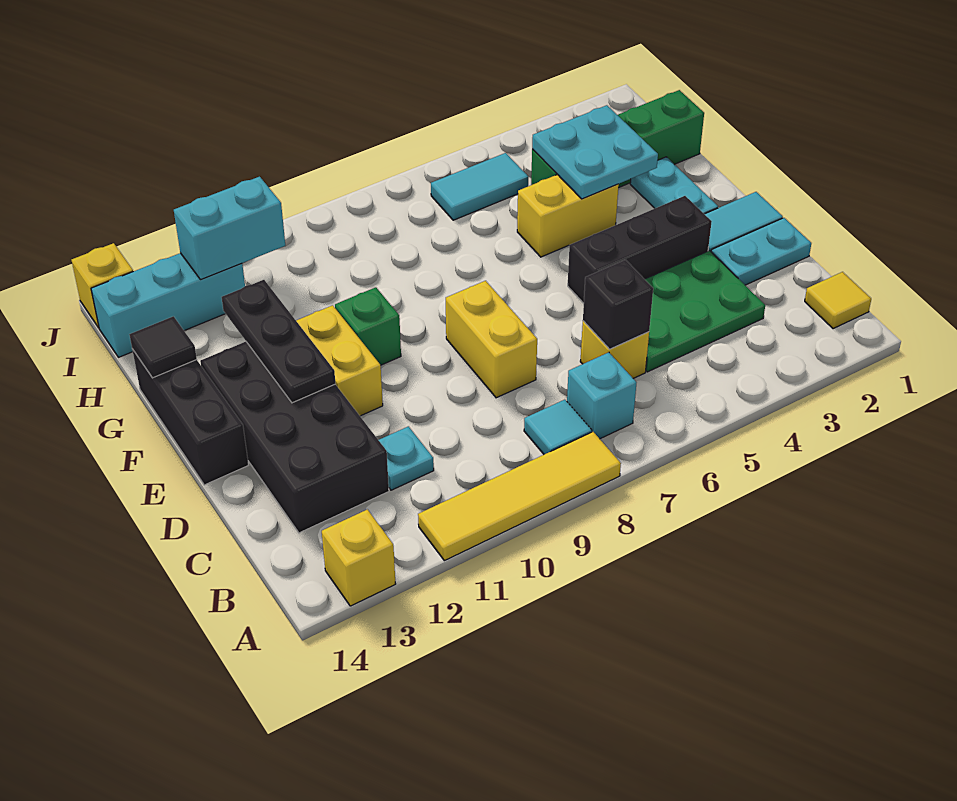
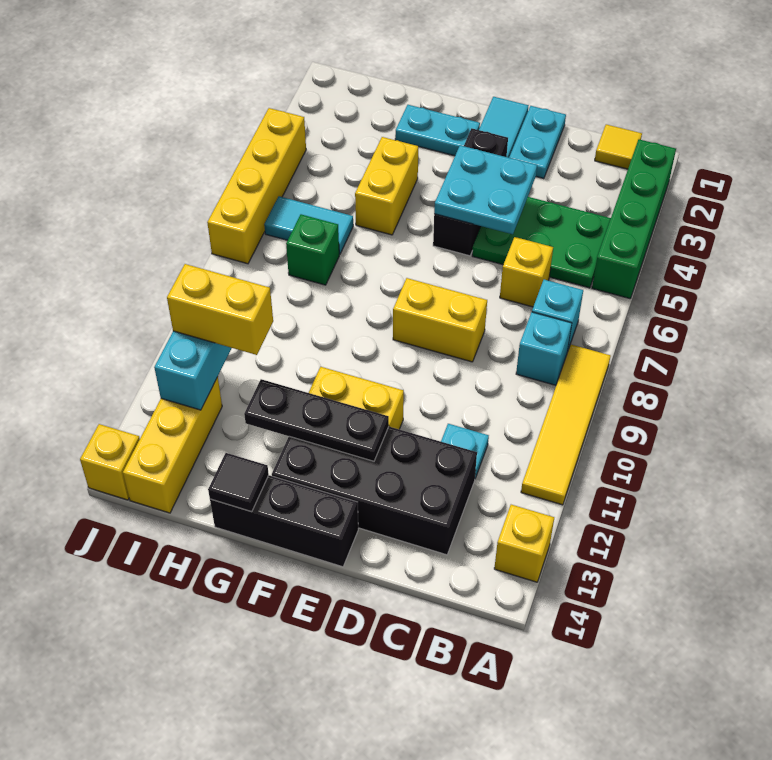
cyan tile B8 level 1 -> cyan brick B8 level 1
green plate C3:D5 level 1 -> green plate B4:D5 level 1
black brick C6 level 2 -> none
green brick F10 level 1 -> green brick H7 level 1
cyan plate G3:H4 level 2 -> cyan plate D4:E5 level 2
green brick H1:H4 level 1 -> green brick A2:A5 level 1
none -> yellow brick H11:I11 level 3
cyan tile I5:I6 level 1 -> cyan tile H6:I6 level 1
cyan brick I12:I14 level 1 -> yellow brick I12:I14 level 1
none -> yellow brick J4:J7 level 1

